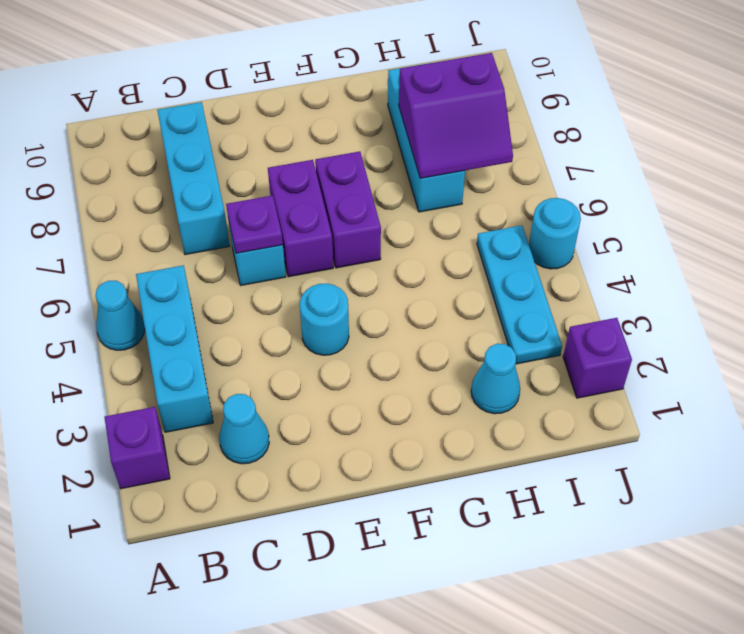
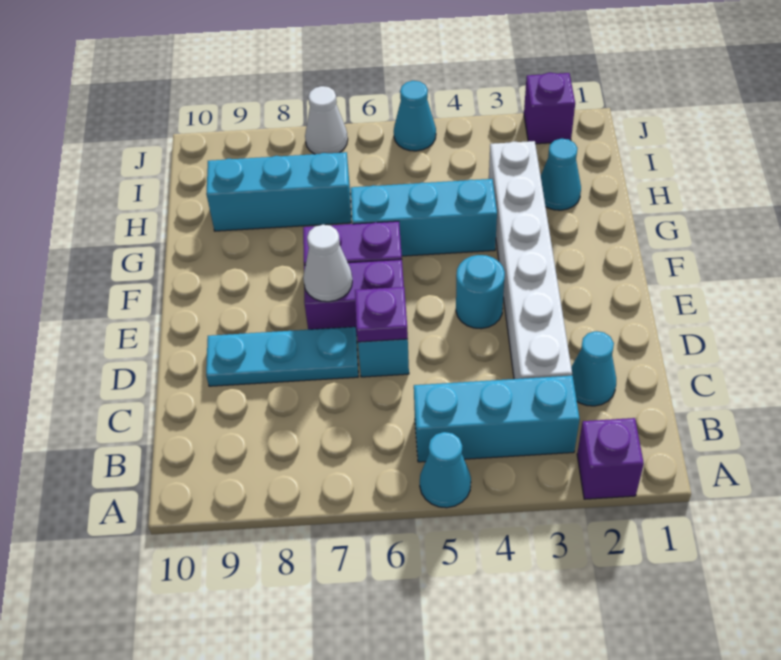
none -> white brick C3:H3 level 1
cyan brick C7:C9 level 1 -> cyan brick G4:G6 level 1
none -> white cone E7 level 2
purple slope H7:I8 level 2 top 8 -> none
cyan plate I3:I5 level 1 -> cyan plate D7:D9 level 1
cyan round brick J5 level 1 -> cyan cone J5 level 1
none -> white cone J7 level 1

